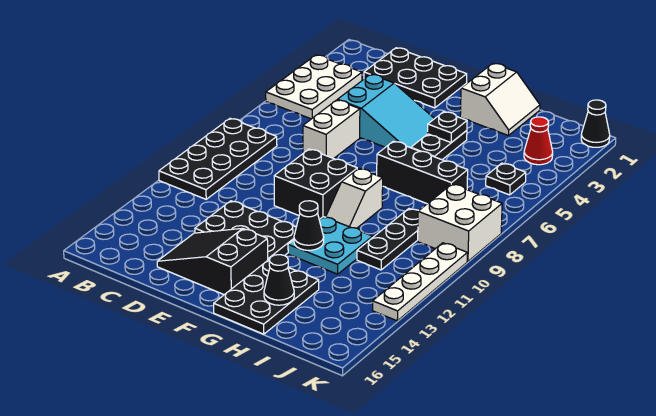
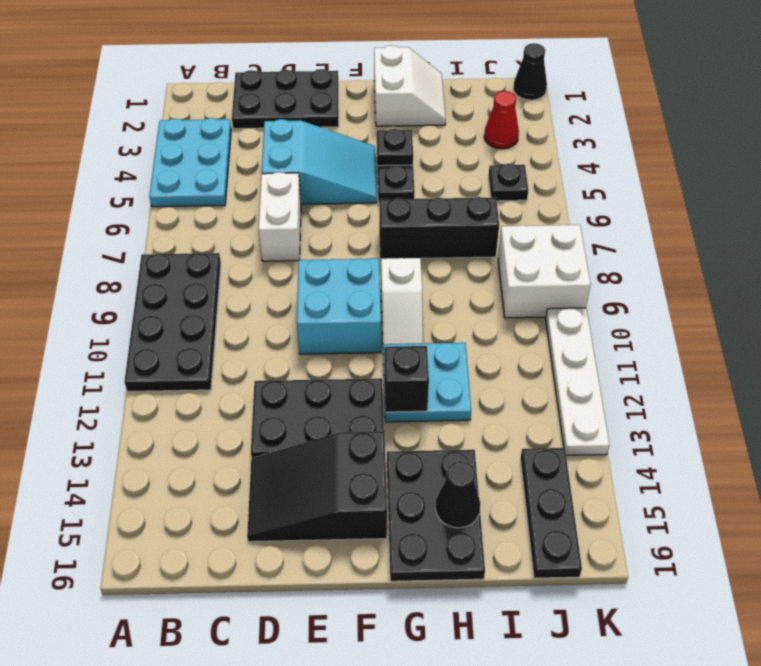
white plate A3:B5 level 1 -> cyan plate A3:B5 level 1
black brick E9:F10 level 1 -> cyan brick E9:F10 level 1
black cone G12 level 2 -> black brick G12 level 2
black plate I9:I11 level 1 -> black plate J14:J16 level 1

